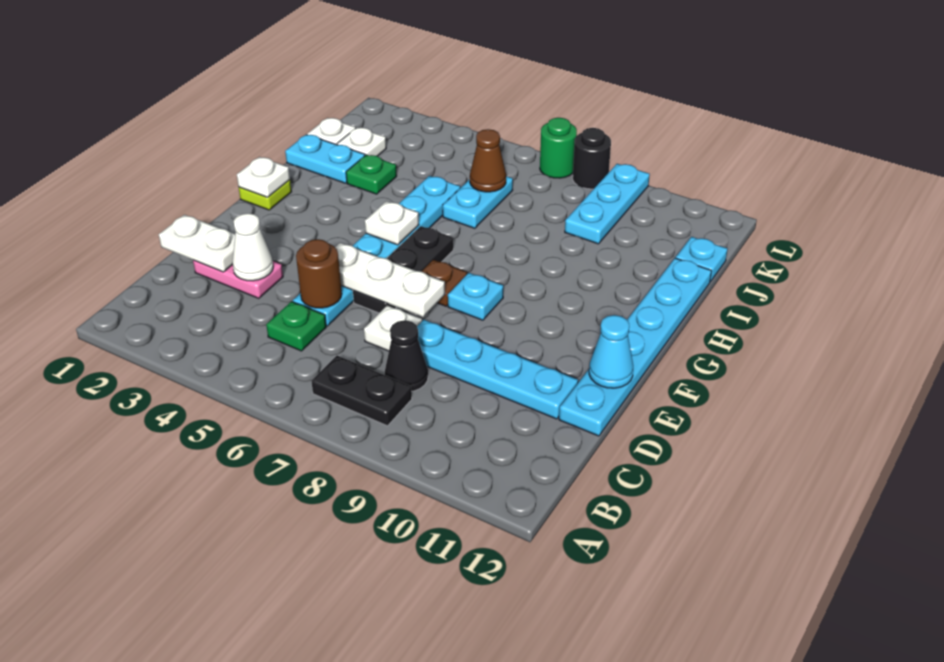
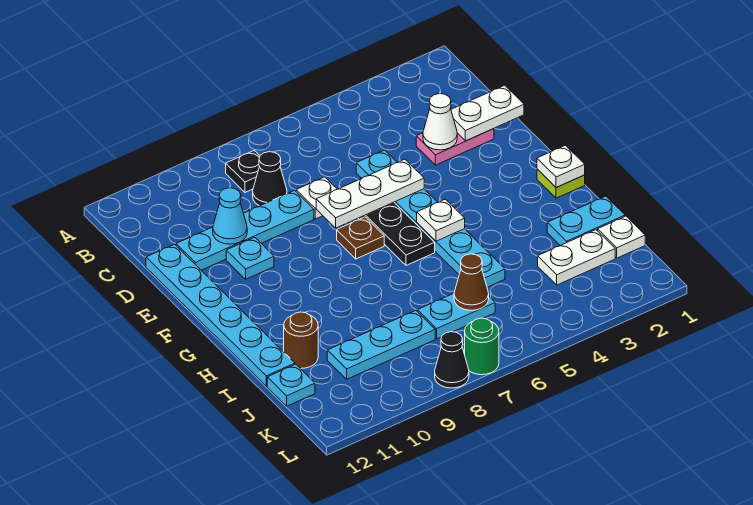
black plate B7:B8 level 1 -> black plate B8 level 1
green plate C5 level 1 -> none
brown round brick D5 level 2 -> brown round brick I11 level 1
cyan cone E12 level 2 -> cyan cone D10 level 2
cyan plate F8 level 1 -> cyan plate E10 level 1
green plate I3 level 1 -> none
cyan plate I6:J6 level 1 -> cyan plate J6:J7 level 1
white plate J2 level 1 -> white plate J2:J3 level 1
cyan plate J9:L9 level 1 -> cyan plate J8:J10 level 1
black round brick L8 level 1 -> black cone L8 level 1

